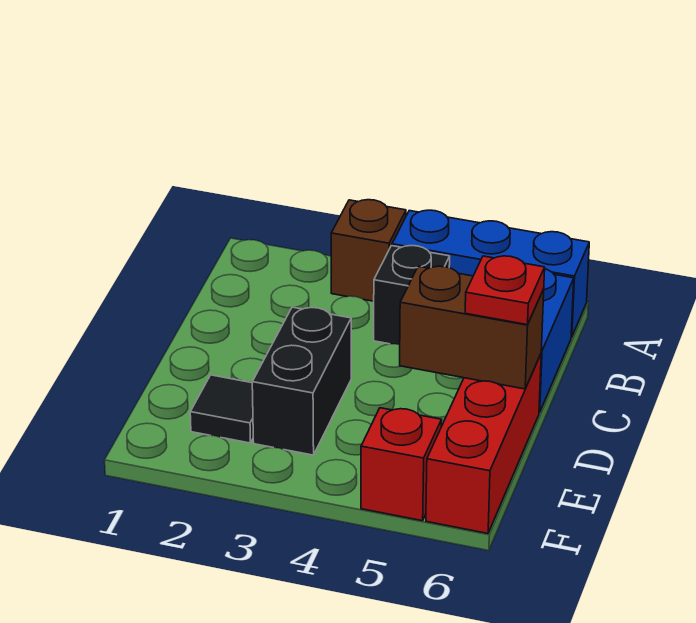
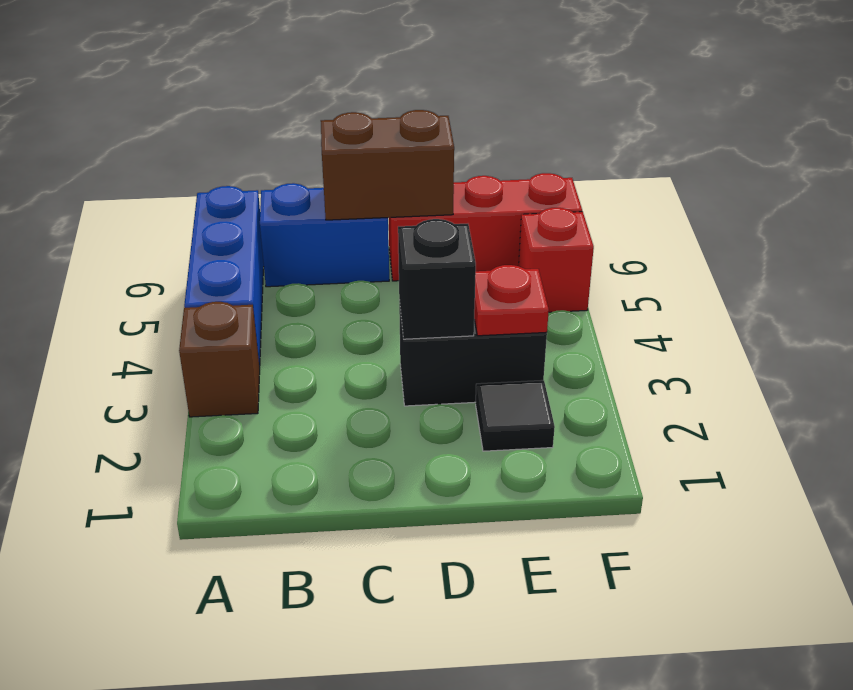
black brick B4 level 1 -> black brick D3 level 2
brown brick D5:D6 level 2 -> brown brick C6:D6 level 2
red plate D6 level 3 -> red plate E3 level 2

